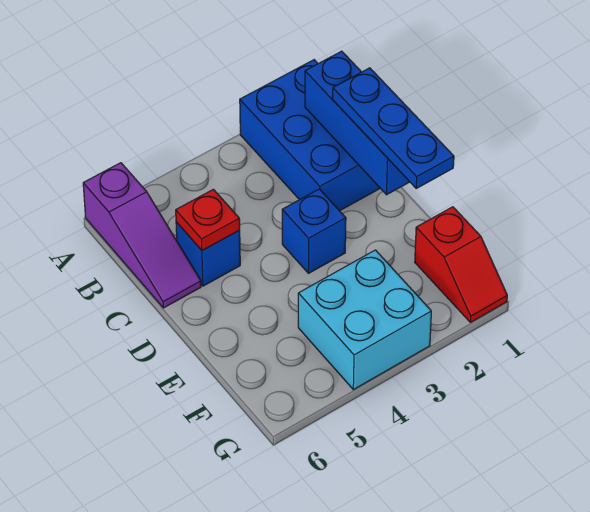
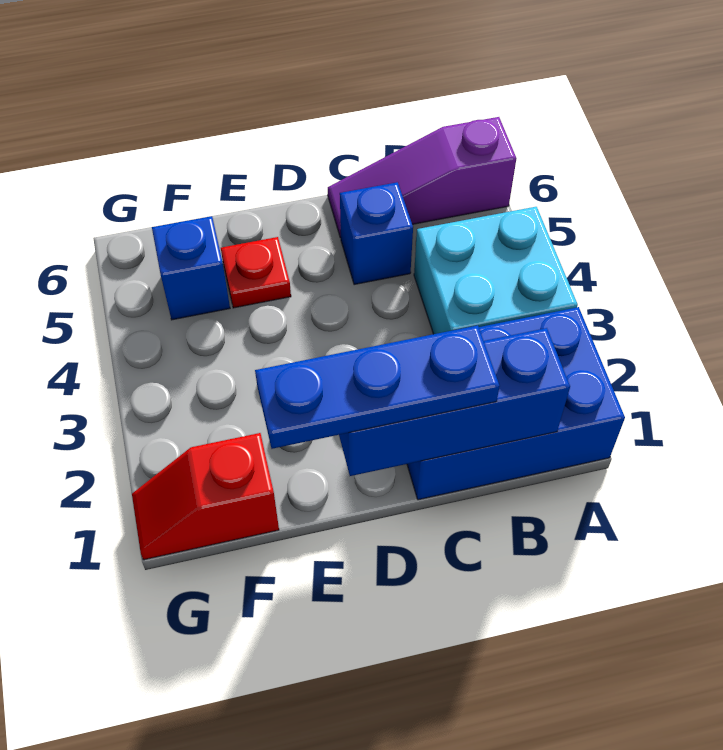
red plate C5 level 2 -> red plate E5 level 1
blue brick D3 level 1 -> blue brick F5 level 1
cyan brick F3:G4 level 1 -> cyan brick A3:B4 level 1

